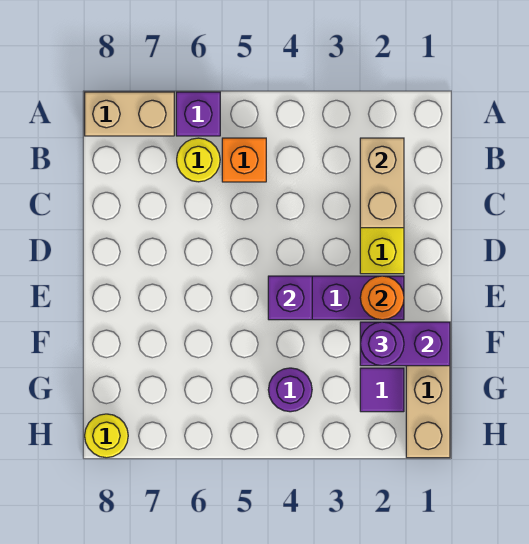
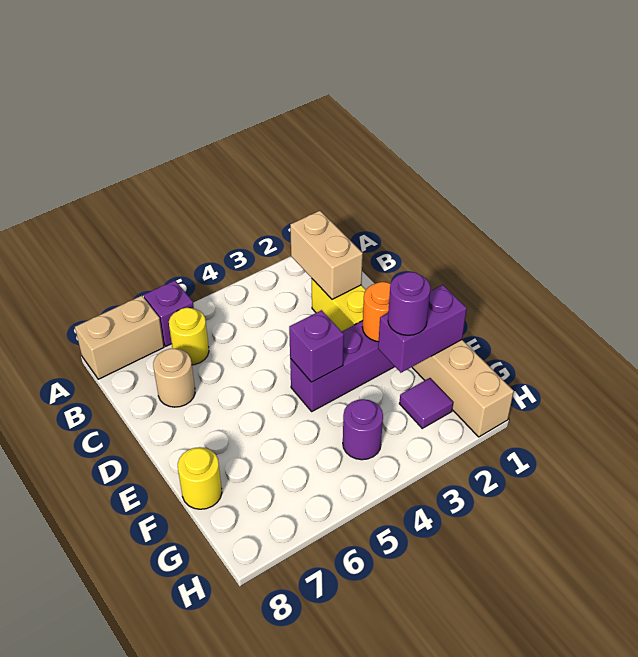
orange brick B5 level 1 -> none
none -> tan round brick C7 level 1
yellow round brick H8 level 1 -> yellow round brick F8 level 1

